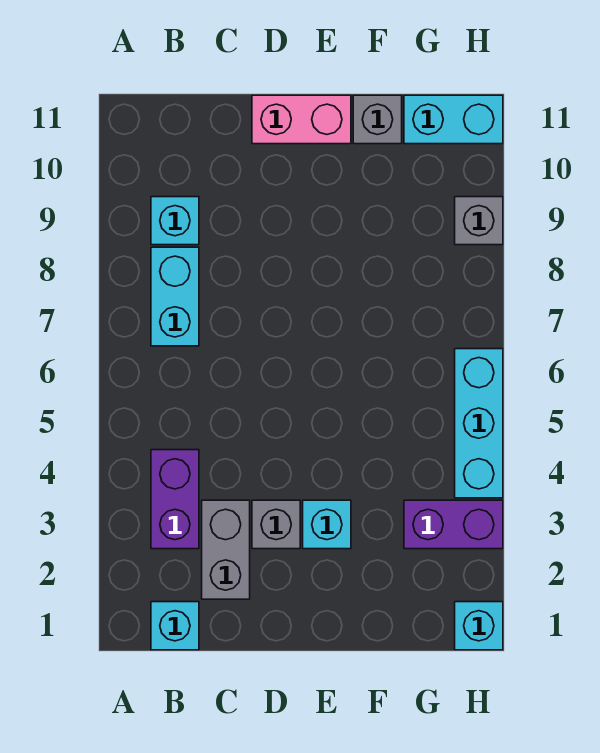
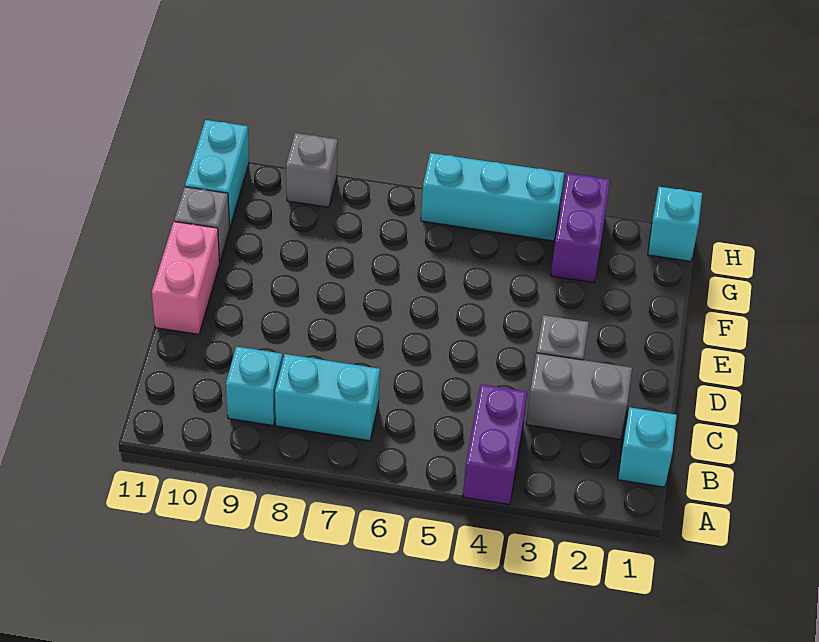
purple brick B3:B4 level 1 -> purple brick A4:B4 level 1
cyan brick E3 level 1 -> none

